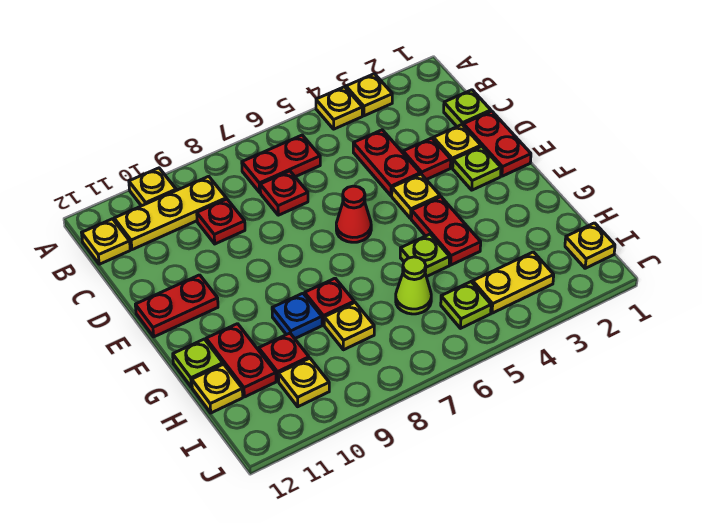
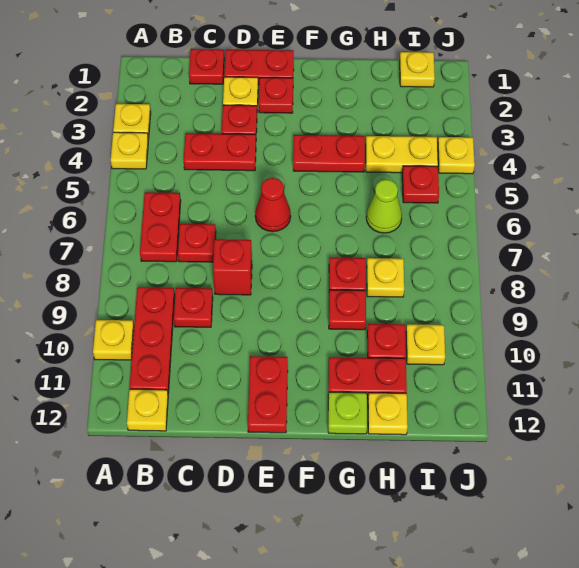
yellow plate B9:B11 level 1 -> red plate B9:B11 level 1
lime plate C1 level 1 -> red plate C1 level 1
none -> red brick D8 level 1
lime plate E2 level 1 -> red plate E2 level 1
yellow plate E4 level 1 -> yellow plate J4 level 1
lime plate G5 level 1 -> none
blue plate G9 level 1 -> red plate G9 level 1
yellow plate I3:I4 level 1 -> yellow plate H4:I4 level 1
lime plate I5 level 1 -> red plate I5 level 1

